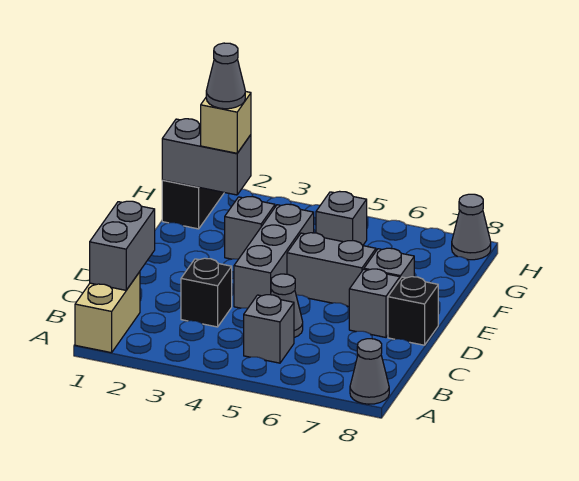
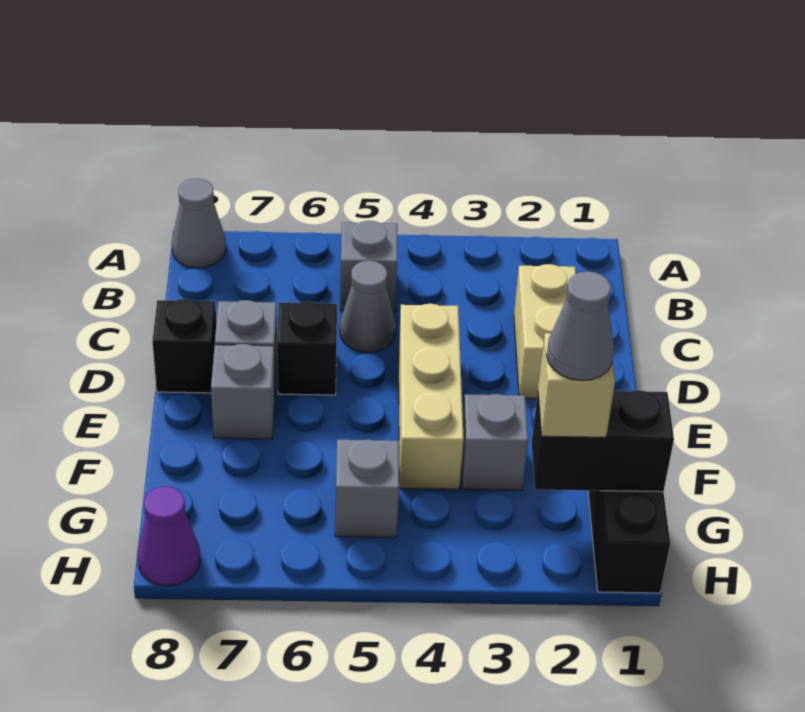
tan brick A1:B1 level 1 -> tan brick C2:D2 level 1
grey brick B1:C1 level 2 -> none
black brick C3 level 1 -> black brick D6 level 1
grey brick D4:F4 level 1 -> tan brick D4:F4 level 1
grey brick E5:E6 level 1 -> none
grey brick G1:G2 level 2 -> black brick G1:G2 level 2
grey cone H8 level 1 -> purple cone H8 level 1

